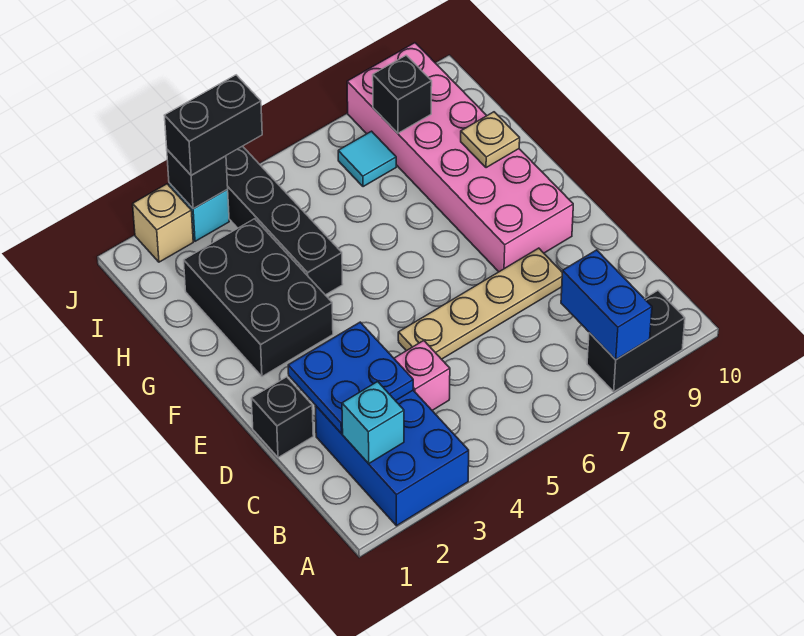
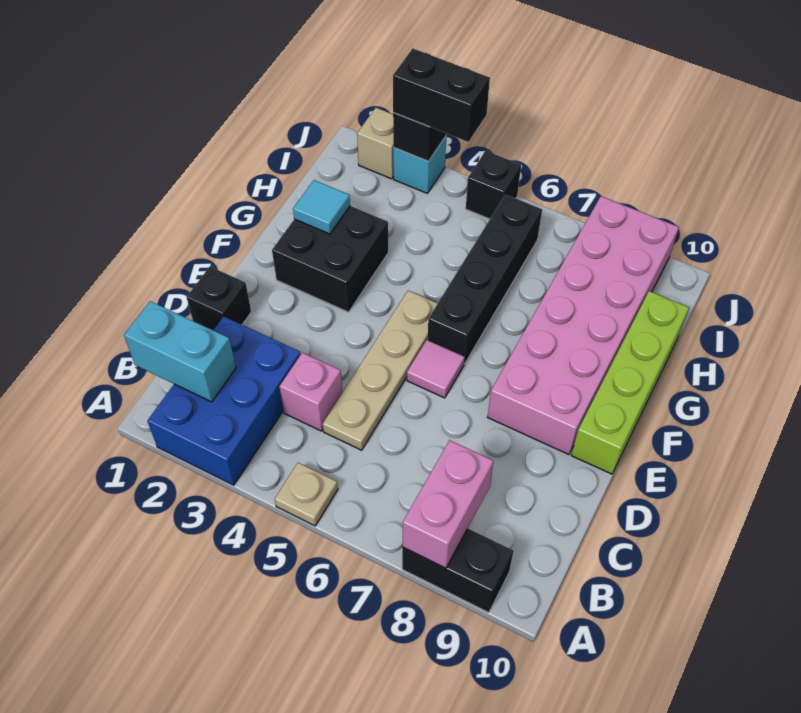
blue brick A8:B8 level 2 -> pink brick A8:B8 level 2
cyan brick B2 level 2 -> cyan brick B1:B2 level 2
blue plate C2:D3 level 2 -> none
tan plate D5:D8 level 1 -> tan plate C5:F5 level 1
none -> pink tile E6 level 1
none -> lime brick E10:H10 level 1
black brick F2:H3 level 1 -> black brick F2:G3 level 1
black brick G4:J4 level 1 -> black brick F6:I6 level 1
tan plate G9 level 2 -> tan plate A5 level 1
cyan tile I7 level 1 -> cyan tile G2 level 2
black brick I8 level 2 -> black brick J5 level 1

